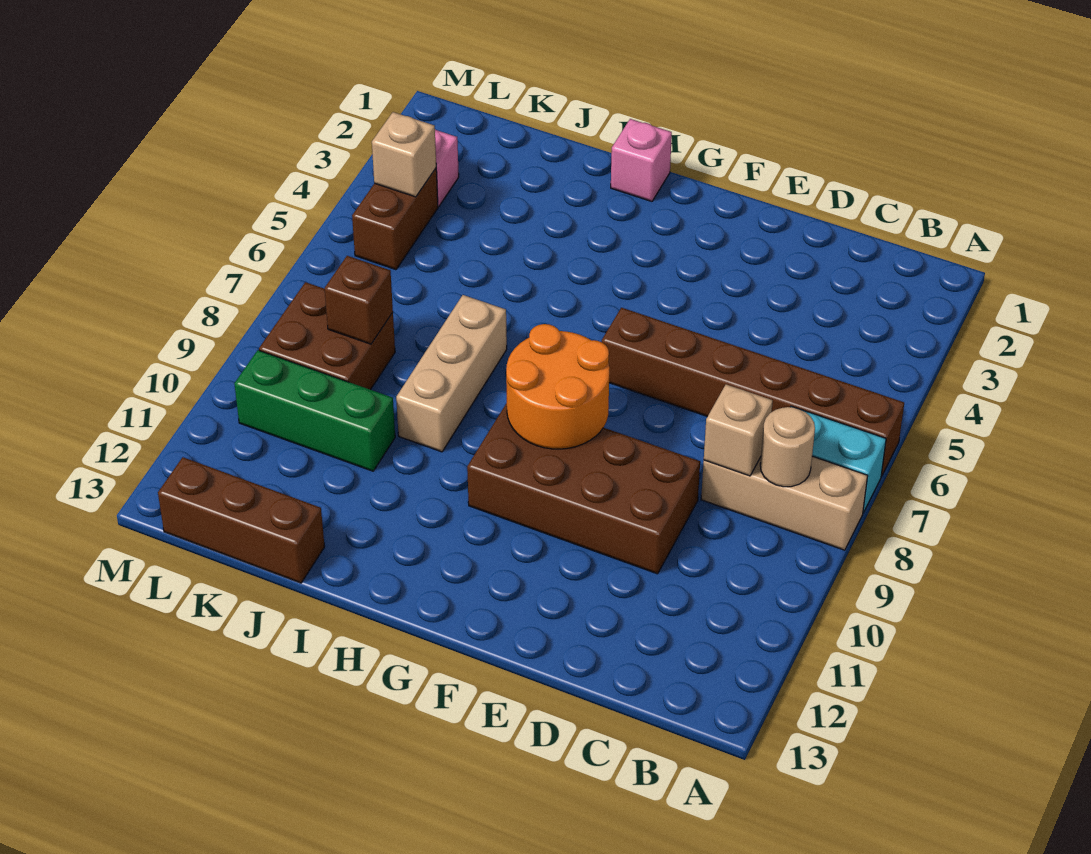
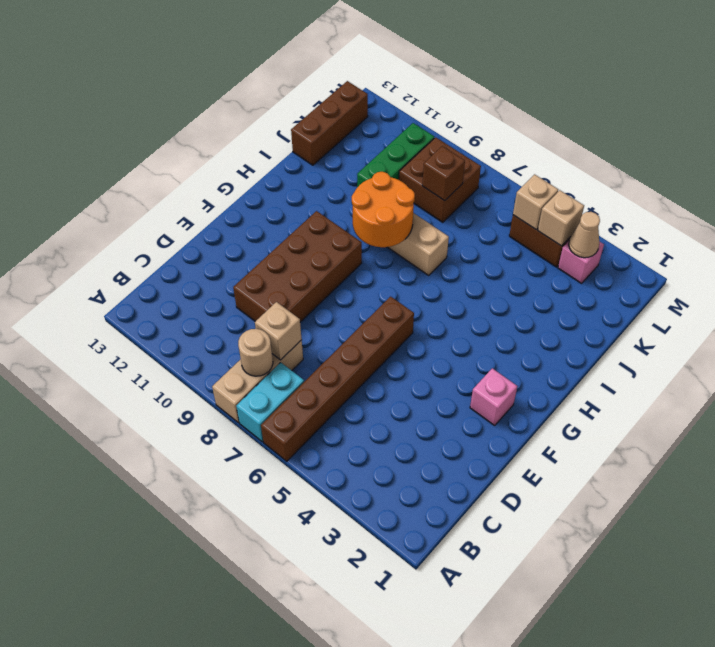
orange round brick F8:G9 level 2 -> orange round brick H8:I9 level 2
pink brick H1 level 1 -> pink brick F2 level 1
none -> tan cone L3 level 2
none -> tan brick L5 level 2

